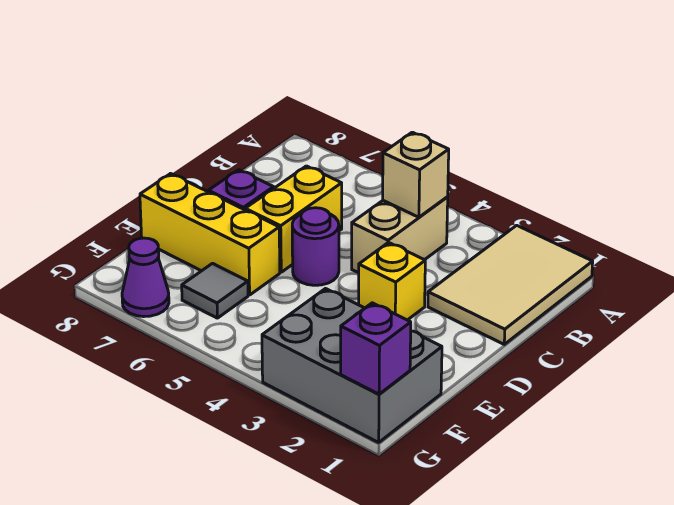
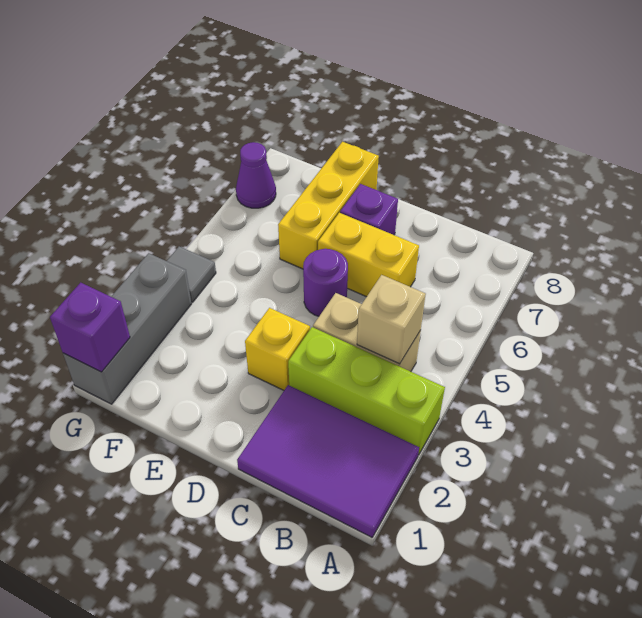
tan tile A1:C2 level 1 -> purple tile A1:C2 level 1
none -> lime brick A3:C3 level 1
grey brick F1:G3 level 1 -> grey brick G1:G3 level 1
grey tile F6 level 1 -> grey tile G4 level 1

